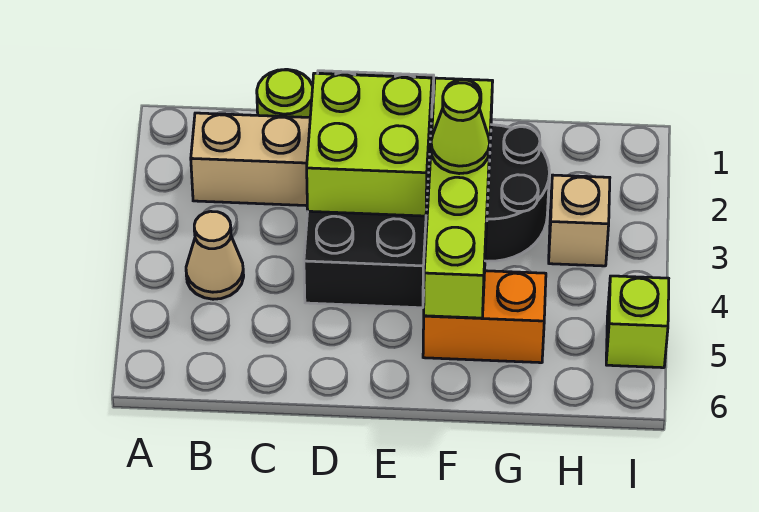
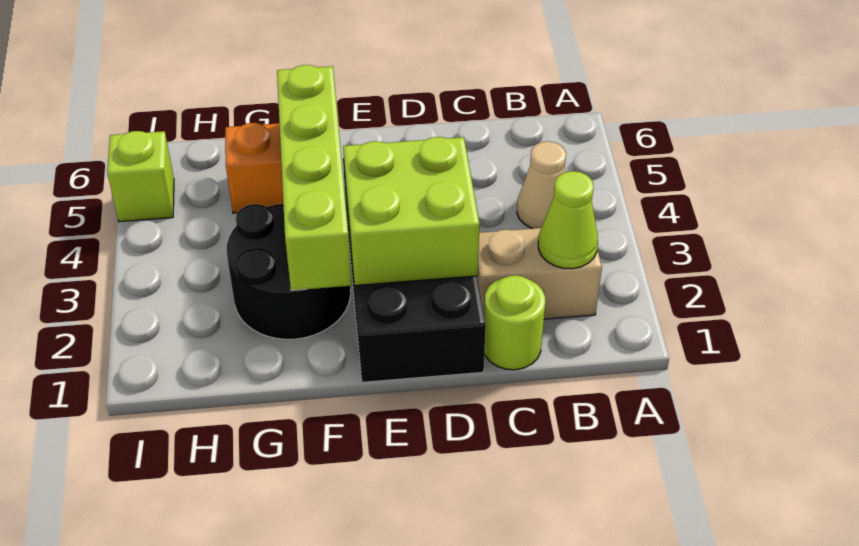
lime cone F3 level 3 -> lime cone B2 level 2
tan brick H3 level 1 -> none

